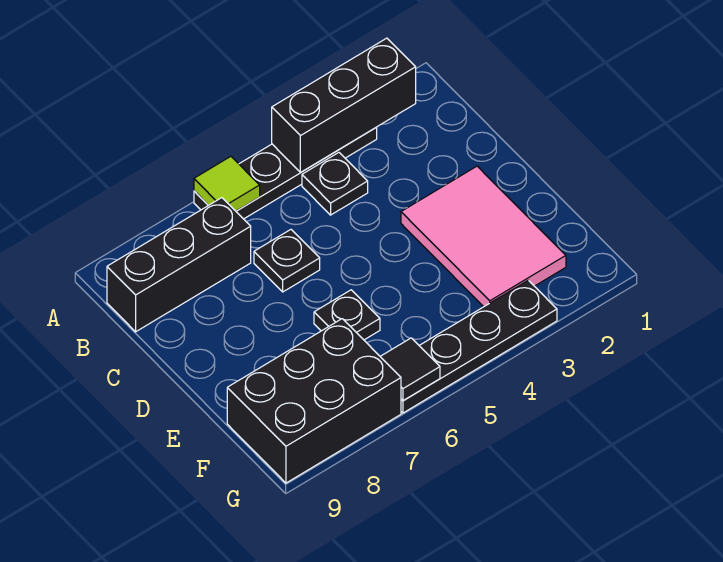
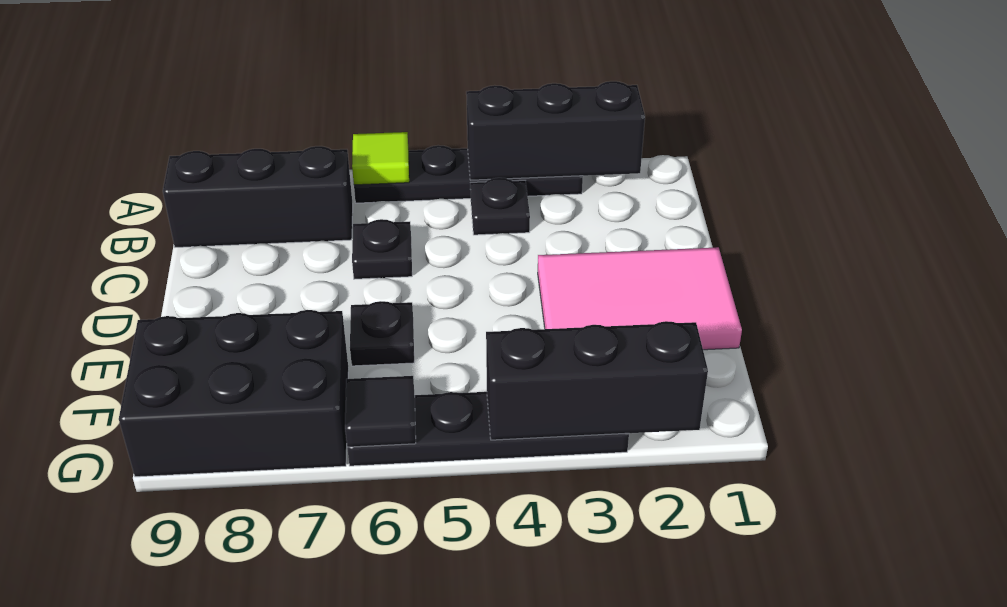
pink tile D2:F3 level 1 -> pink tile D1:E3 level 1
none -> black brick G2:G4 level 2

